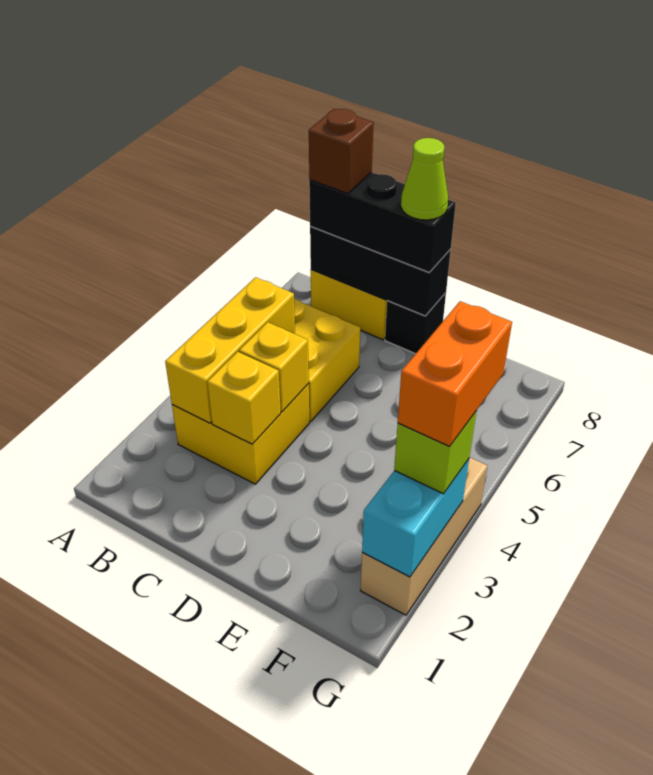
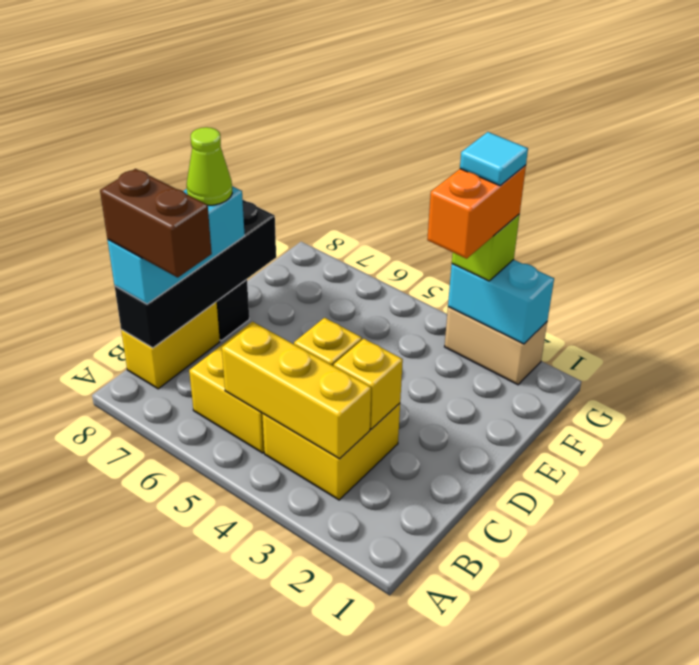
black brick B8:D8 level 2 -> black brick B8:E8 level 2
black brick B8:D8 level 3 -> cyan brick B8:D8 level 3
brown brick B8 level 4 -> brown brick B7:B8 level 4
tan brick G2:G4 level 1 -> tan brick G2:G3 level 1
orange brick G3:G4 level 4 -> orange brick F3:G3 level 4
none -> cyan tile G3 level 5

